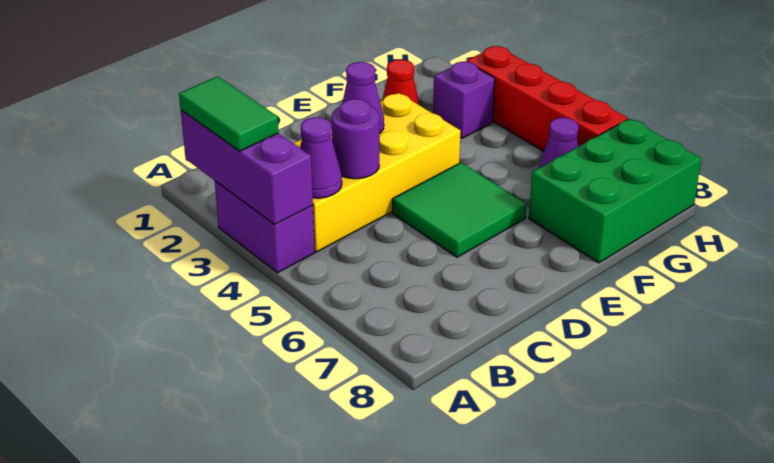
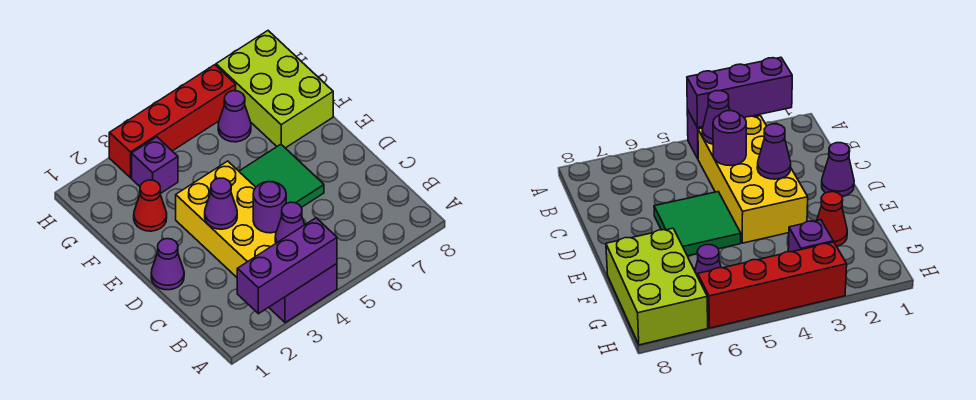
green tile A2:A3 level 3 -> none
none -> purple cone D1 level 1
green brick F7:H8 level 1 -> lime brick F7:H8 level 1

